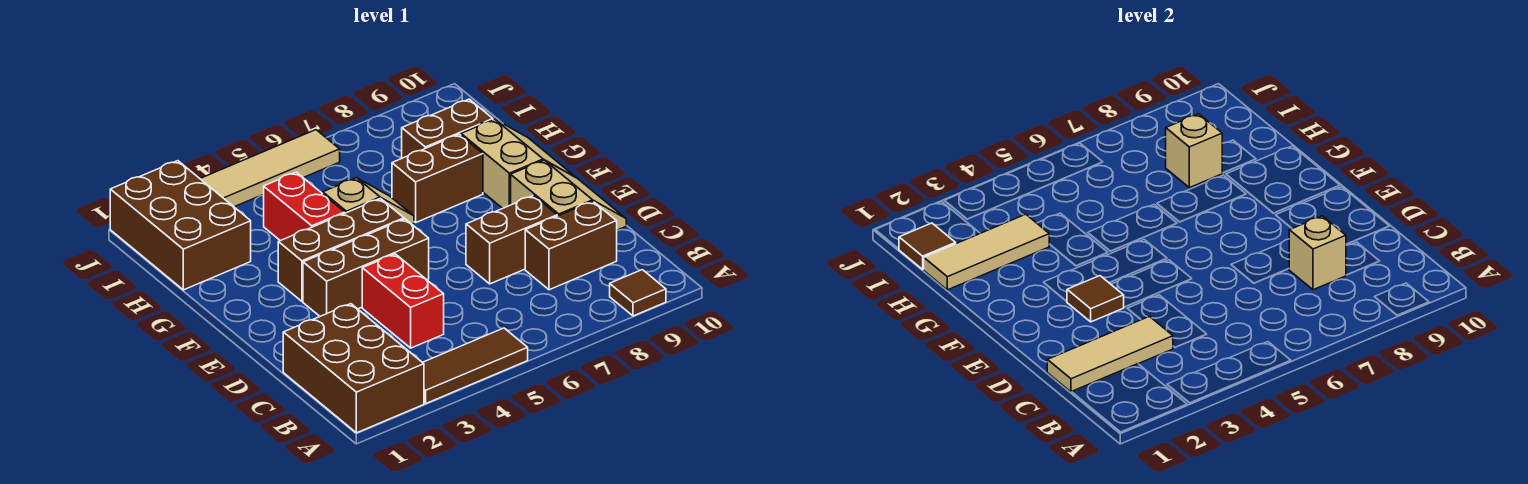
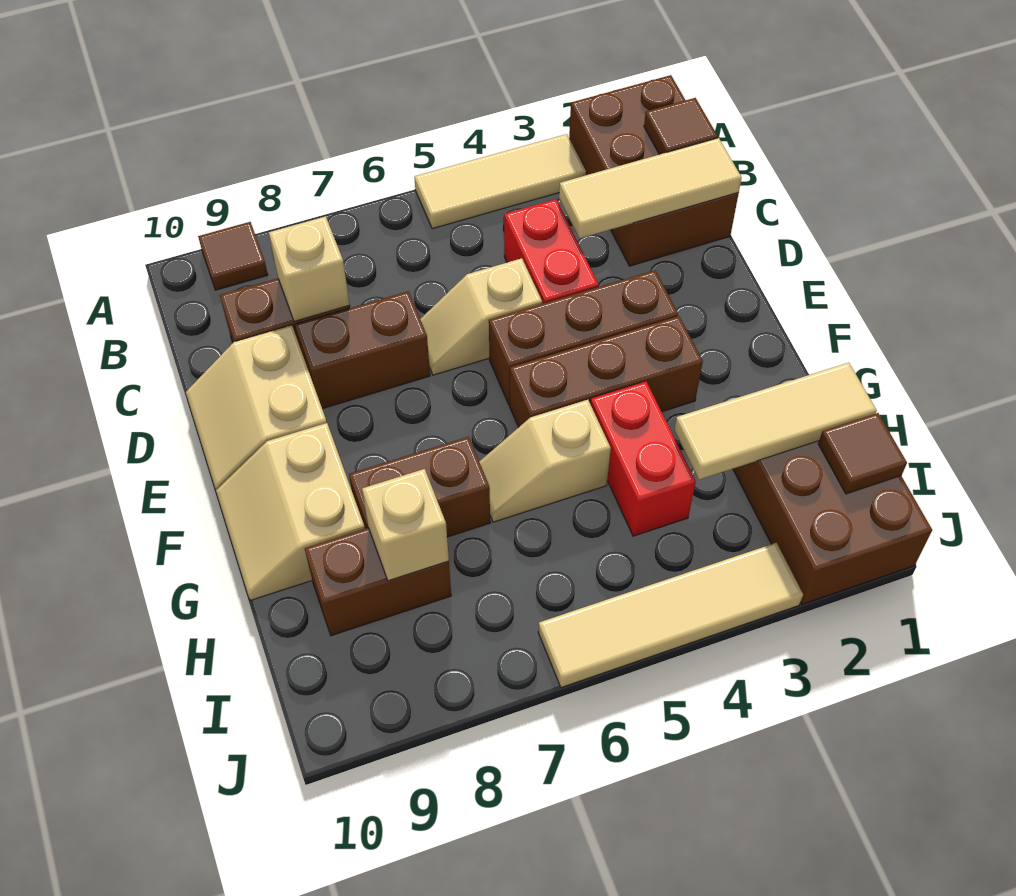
brown tile A3:A5 level 1 -> tan tile A3:A5 level 1
none -> tan slope D5:D6 level 1 top 5
brown tile E3 level 2 -> brown tile B1 level 2

